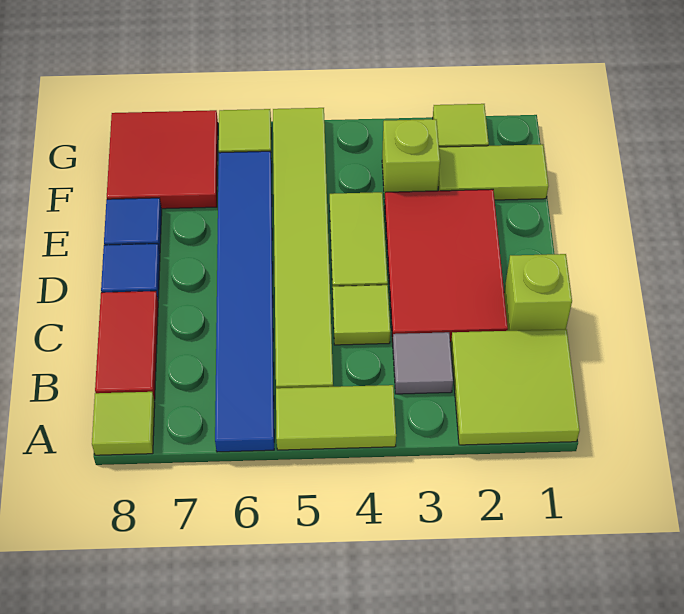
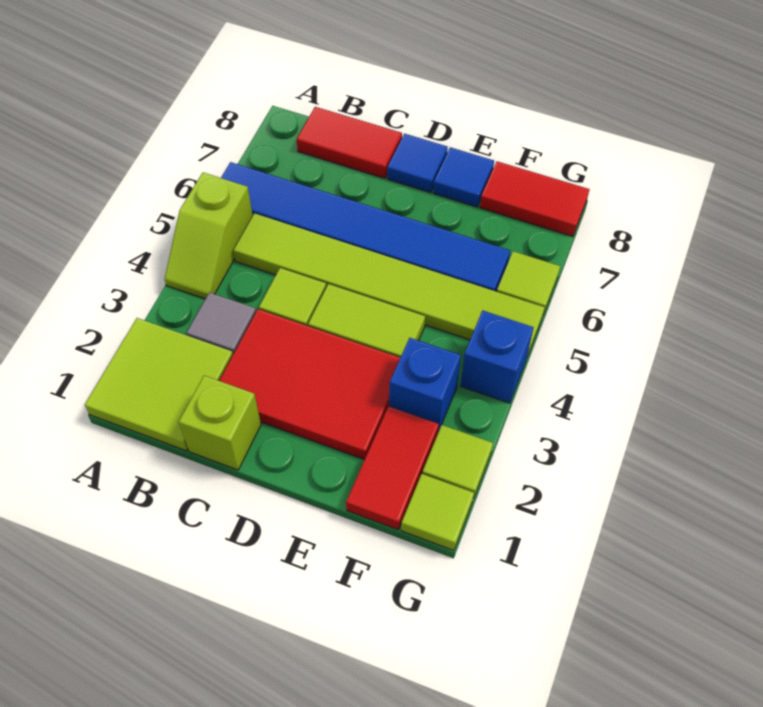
lime tile A4:A5 level 1 -> lime slope A4:A5 level 1 top 5
lime tile A8 level 1 -> lime tile G1 level 1
lime tile F1:F2 level 1 -> red tile F1:F2 level 1
lime brick F3 level 1 -> blue brick F3 level 1
red tile F7:G8 level 1 -> red tile F8:G8 level 1
none -> blue brick G4 level 1

